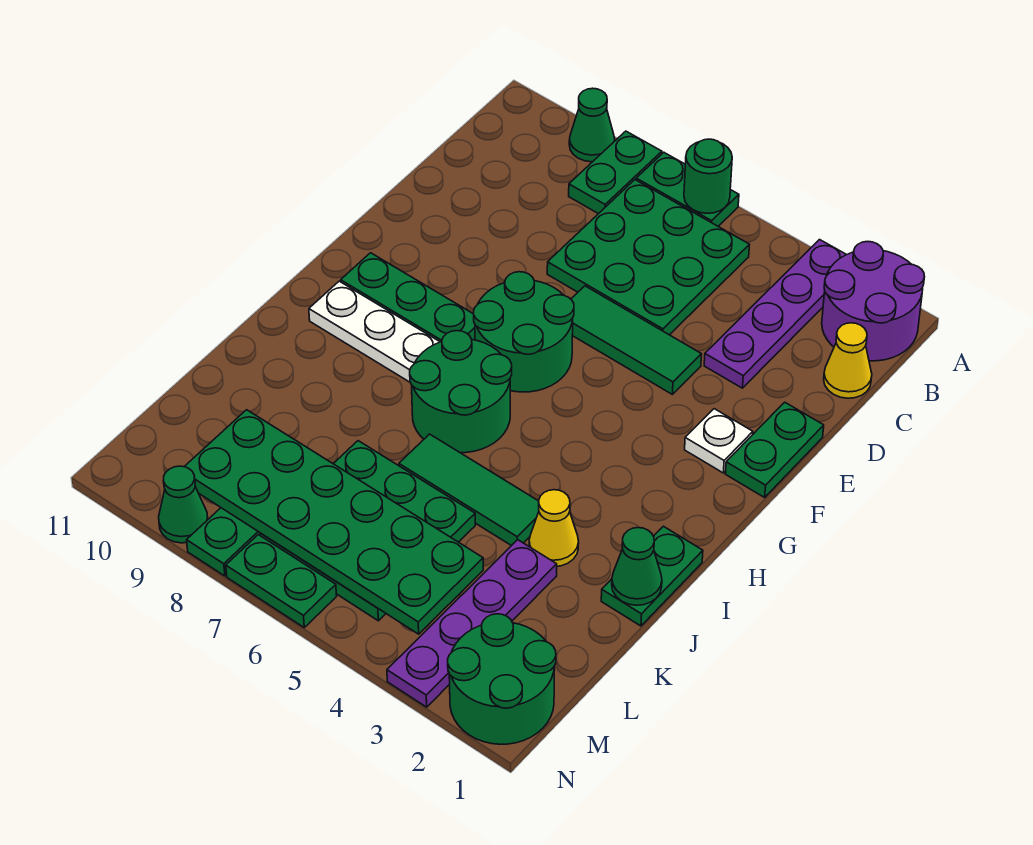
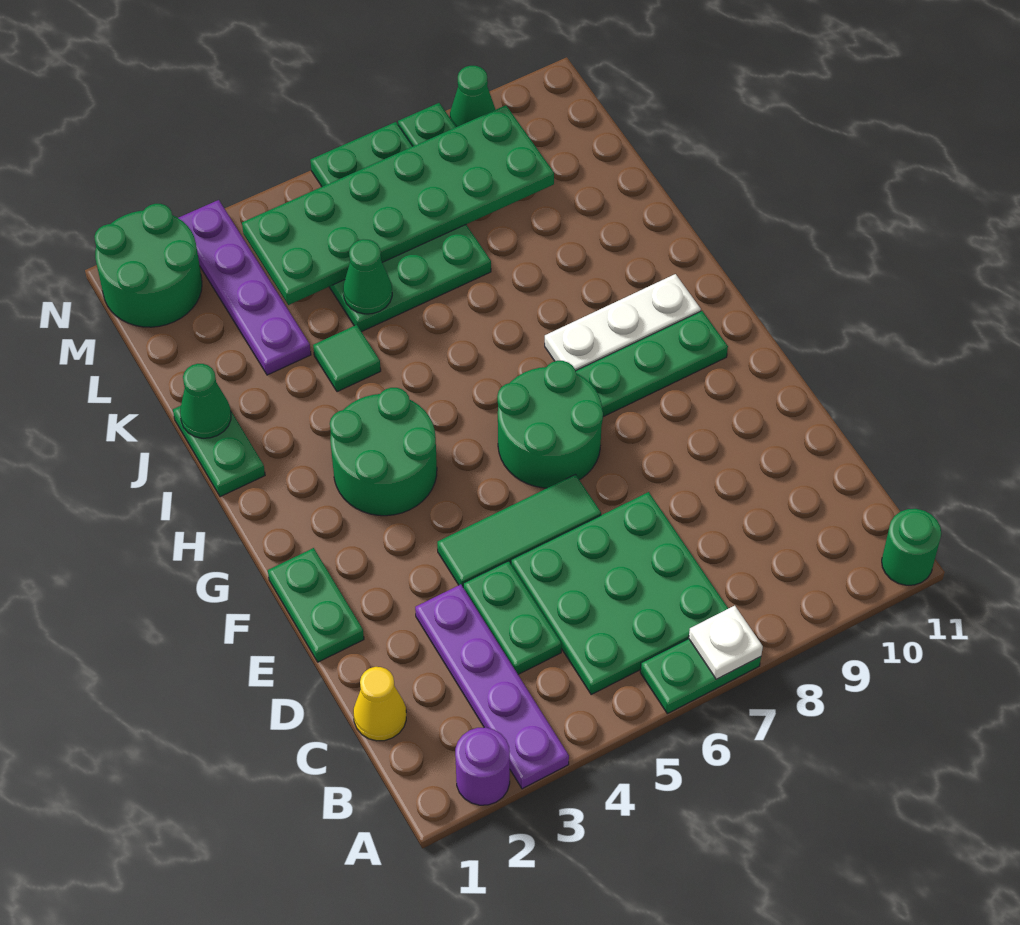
purple round brick A1:B2 level 1 -> purple round brick A2 level 1
green round brick A6 level 2 -> green round brick A11 level 1
green plate A8:B8 level 1 -> green plate C4:D4 level 1
green cone A9 level 1 -> green cone K5 level 2
white plate F2 level 1 -> white plate A7 level 2
green round brick H6:I7 level 1 -> green round brick G3:H4 level 1
yellow cone J3 level 1 -> none
green tile J4:J6 level 1 -> green tile J4 level 1

